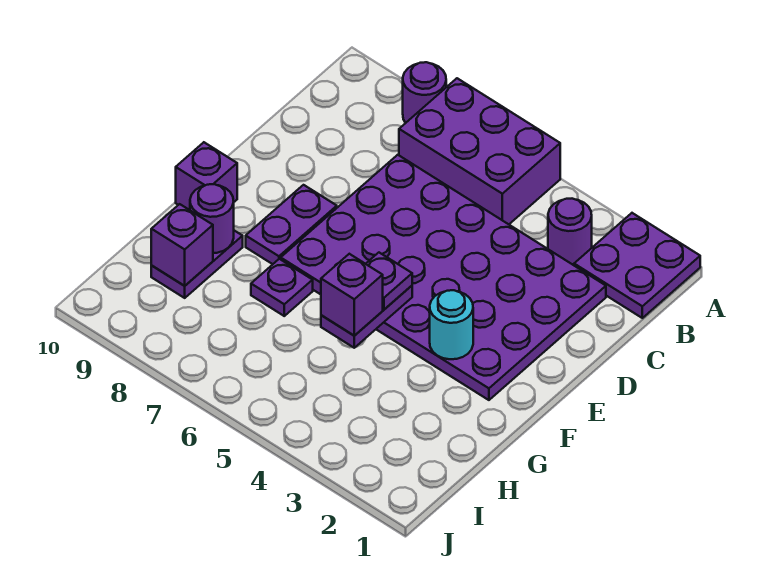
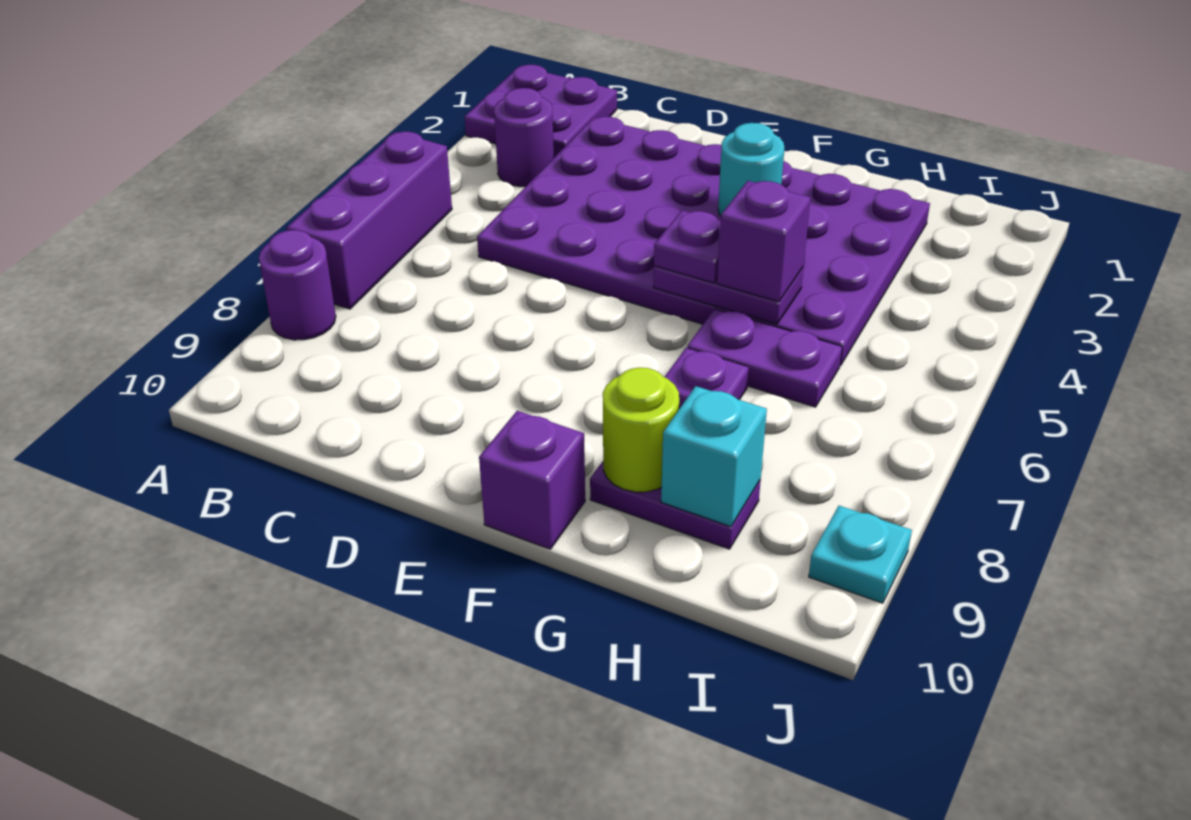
purple brick A5:B7 level 1 -> purple brick A5:A7 level 1
purple plate C2:F7 level 1 -> purple plate C2:H5 level 1
purple plate E8:F8 level 1 -> purple plate G6:H6 level 1
purple round brick G9 level 2 -> lime round brick G9 level 2
purple brick H9 level 2 -> cyan brick H9 level 2
none -> cyan plate J9 level 1

